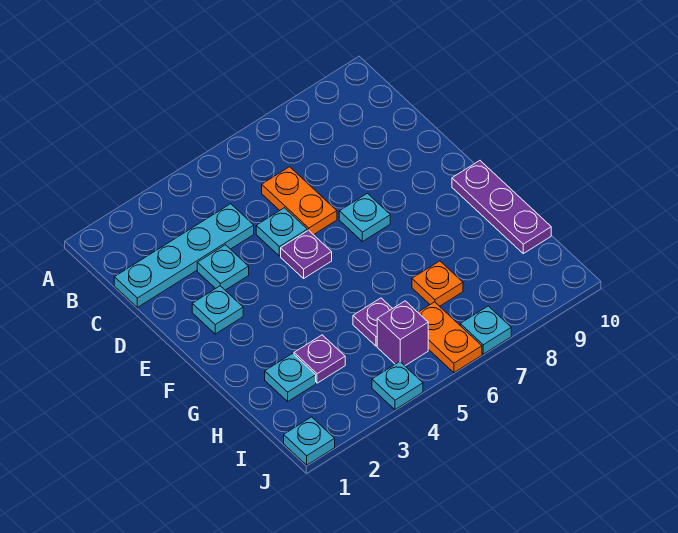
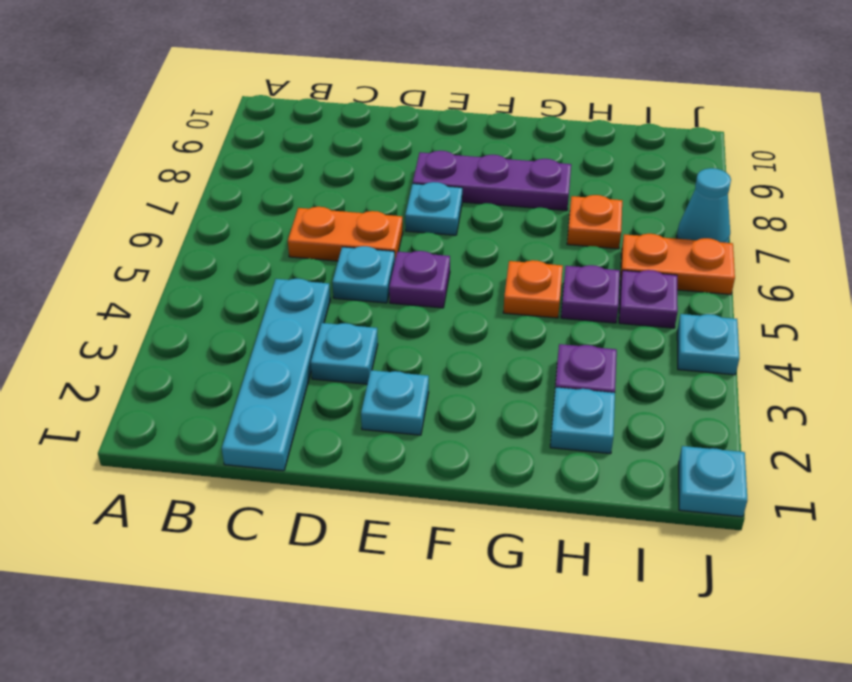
purple plate F10:H10 level 1 -> purple plate E8:G8 level 1
none -> orange plate G5 level 1
purple brick I5 level 1 -> purple plate I5 level 1
cyan plate J7 level 1 -> cyan cone J7 level 1

